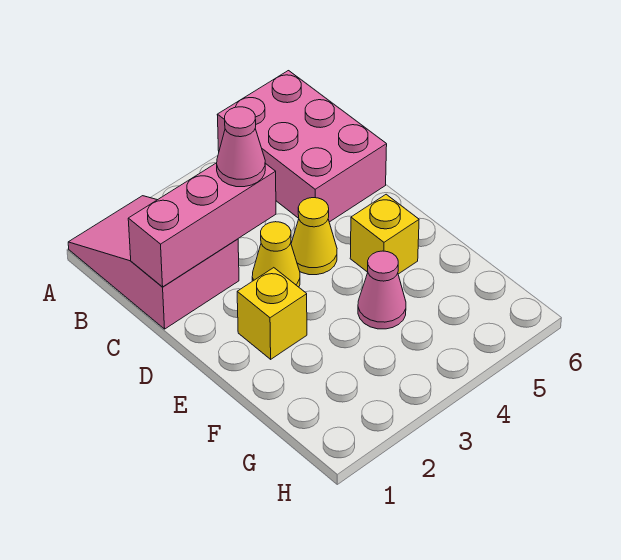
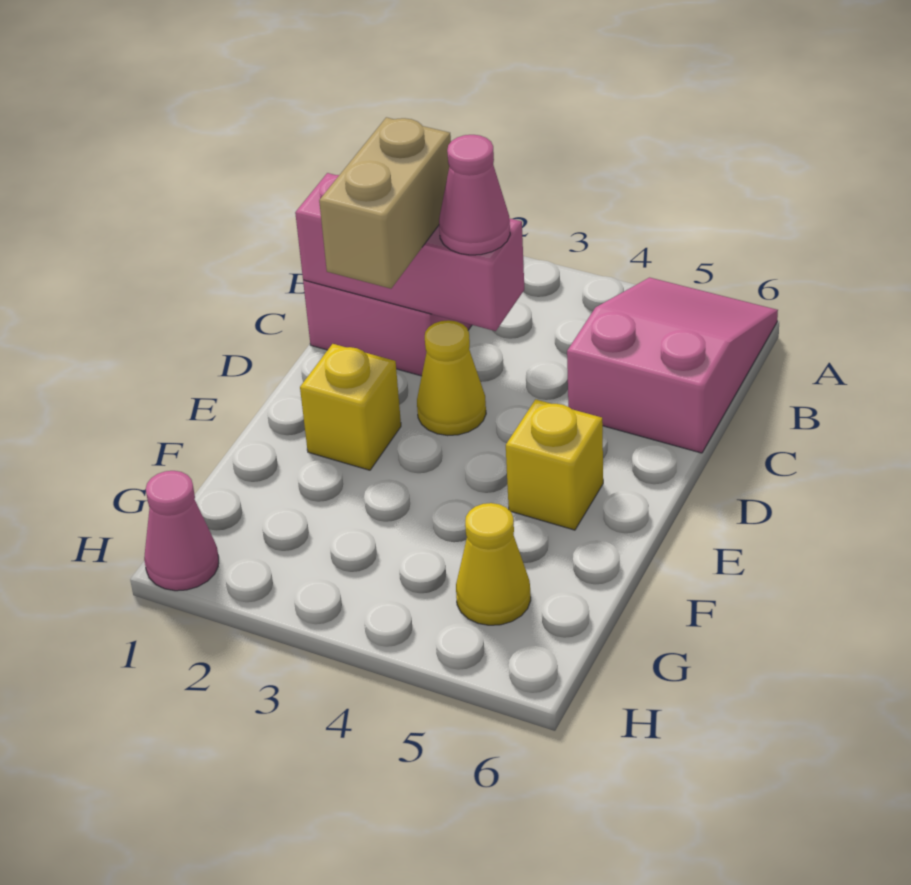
pink brick A5:C6 level 1 -> pink slope A5:C6 level 1 top C
none -> tan brick C2:D2 level 3
yellow cone D4 level 1 -> yellow cone G5 level 1
pink cone F4 level 1 -> pink cone H1 level 1

